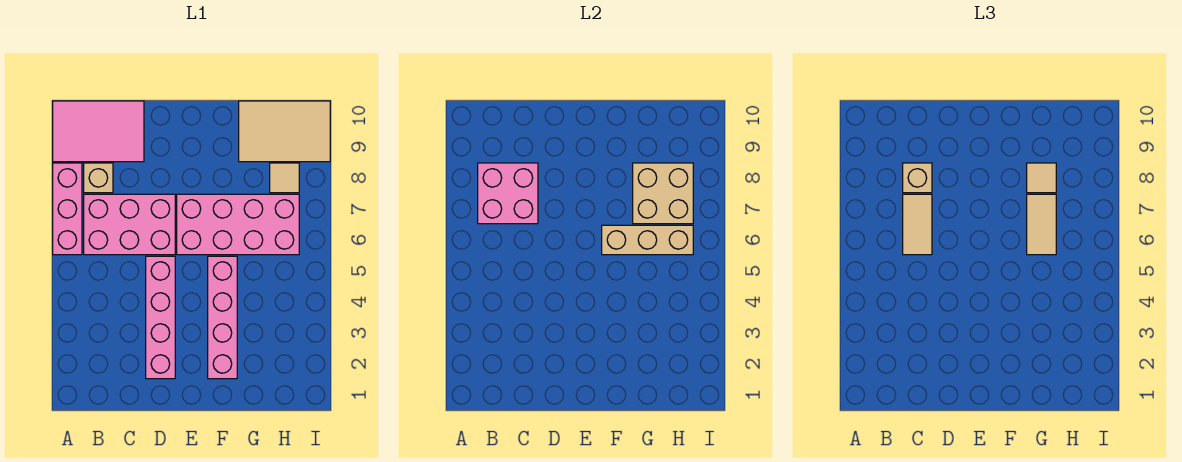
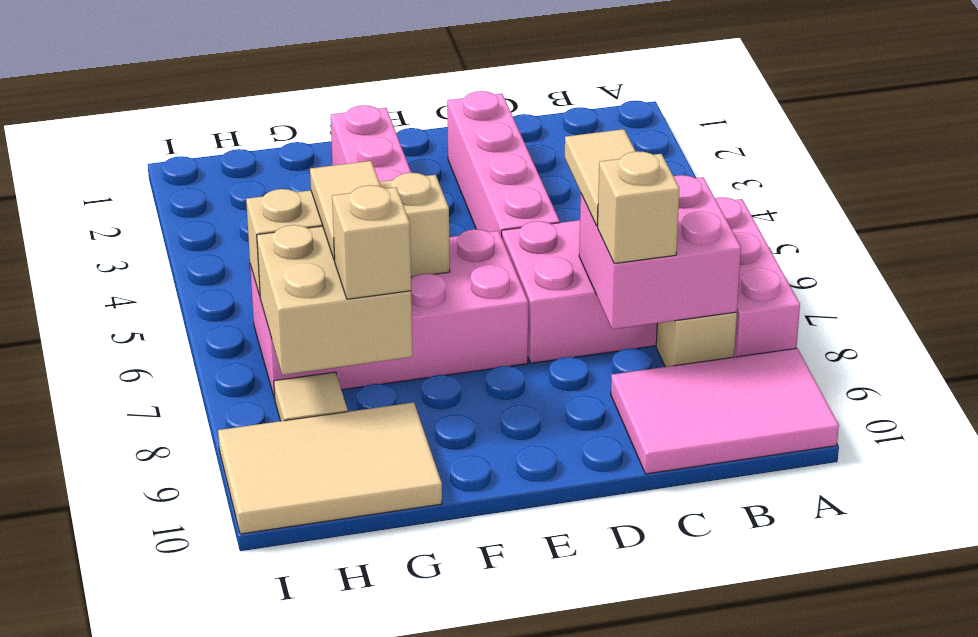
tan tile G8 level 3 -> tan brick G8 level 3

